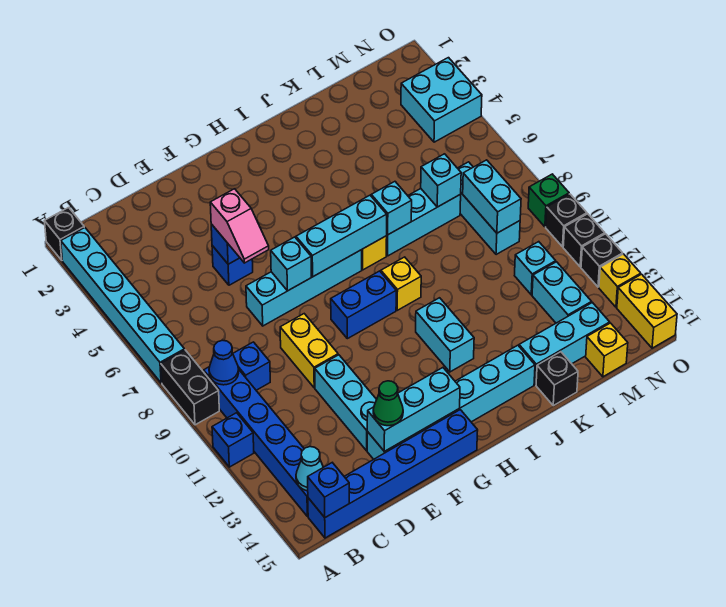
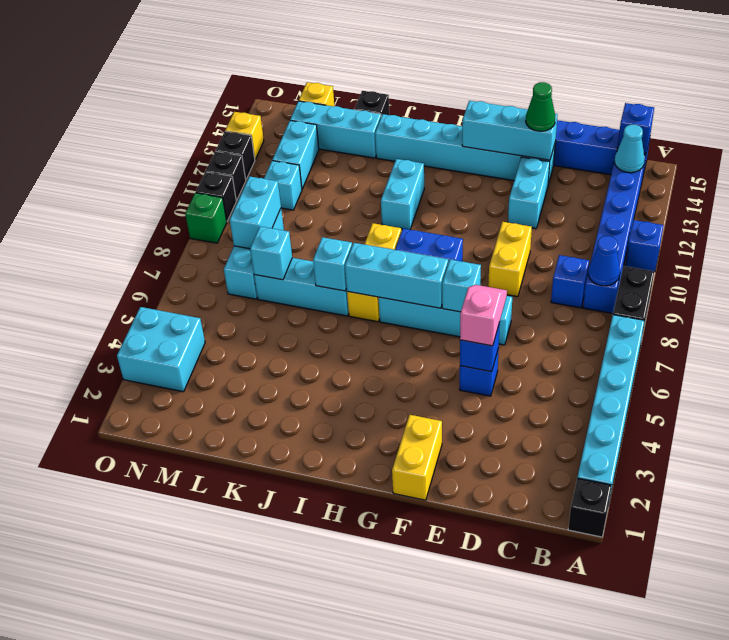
cyan brick E11:E13 level 1 -> cyan brick E12:E13 level 1
yellow brick O14:O15 level 1 -> yellow brick F1:F2 level 1

